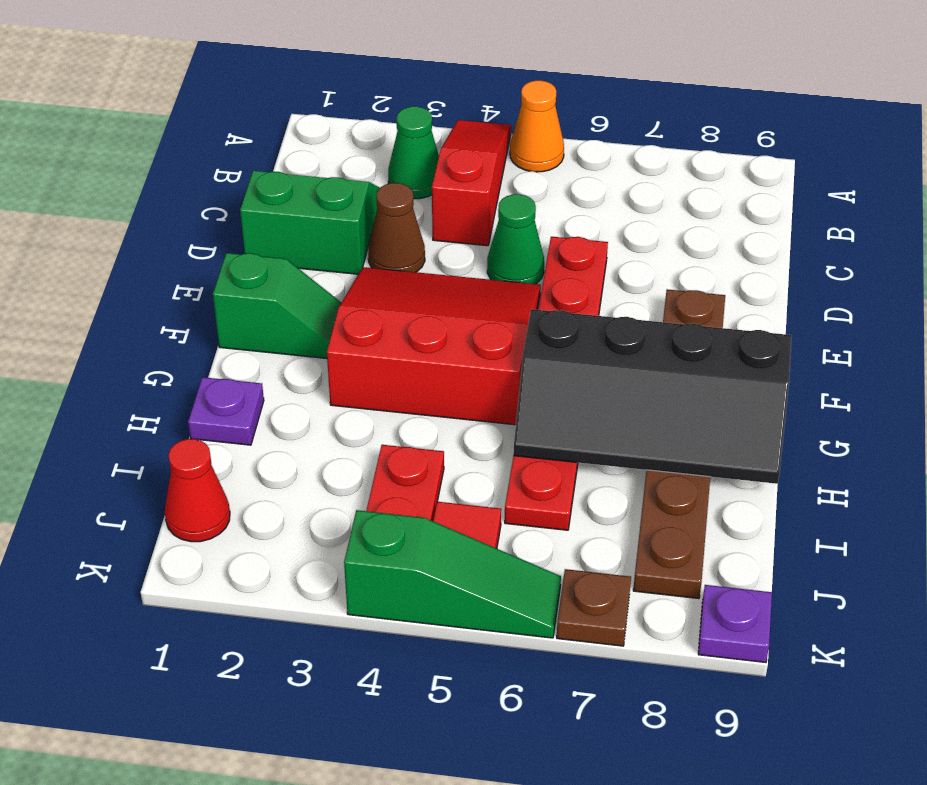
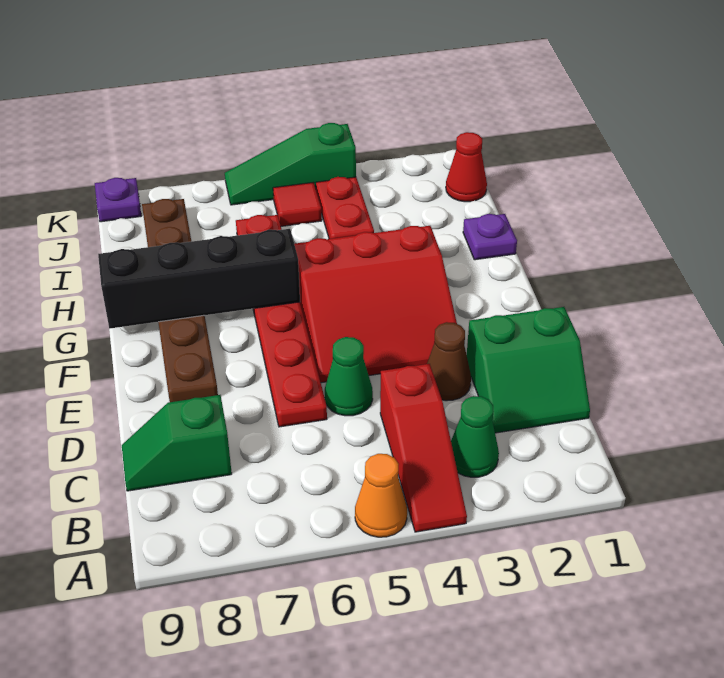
green slope F1:F2 level 1 top 1 -> green slope C8:C9 level 1 top 8
brown plate K7 level 1 -> none

